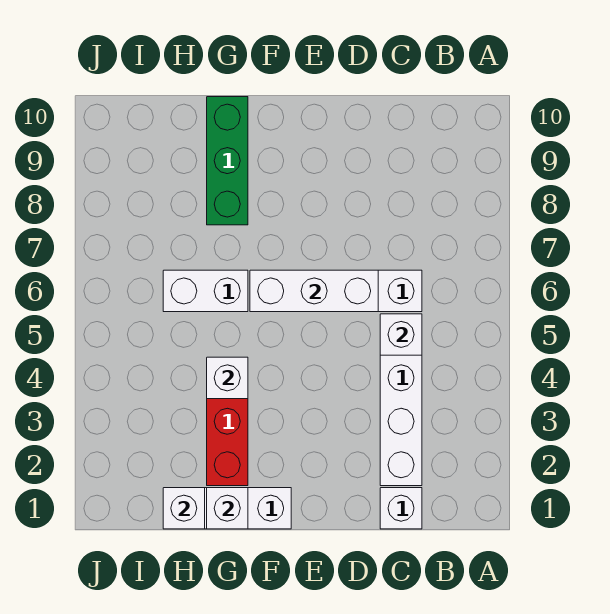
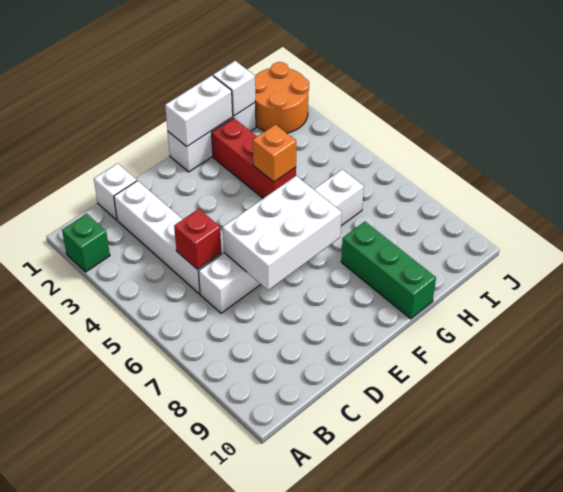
none -> green brick A2 level 1
white brick C5 level 2 -> red brick C5 level 2
white brick D6:F6 level 2 -> white brick D6:F7 level 2
white brick G1 level 2 -> white brick F1:G1 level 2
white brick G4 level 2 -> orange brick G4 level 2
none -> orange round brick I1:J2 level 1

